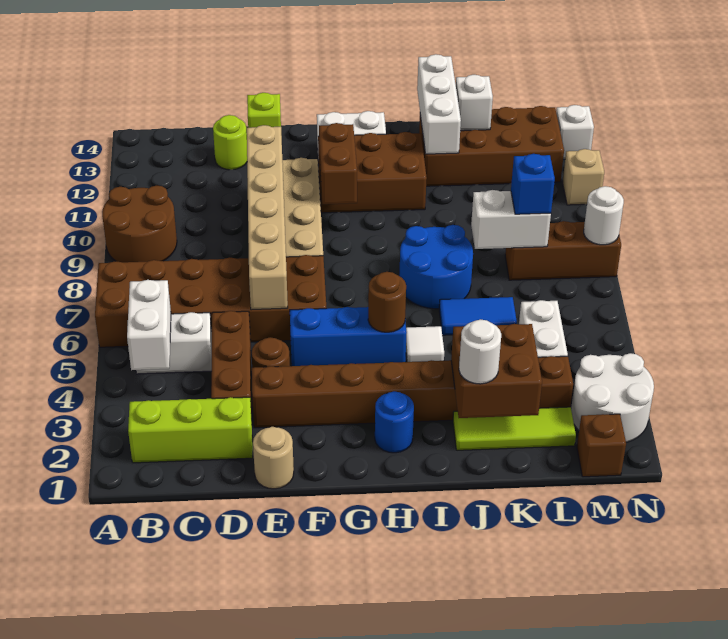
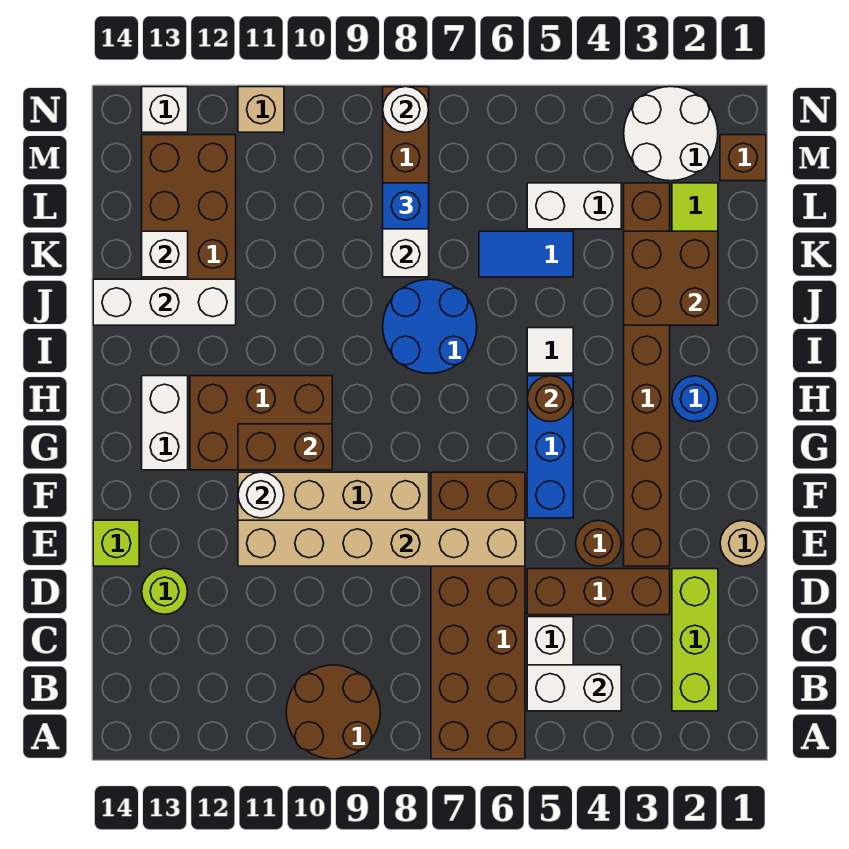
brown brick G11:I12 level 1 -> brown brick G10:H12 level 1
white round brick J2 level 3 -> white round brick F11 level 2
blue tile J6:K6 level 1 -> blue tile K5:K6 level 1

